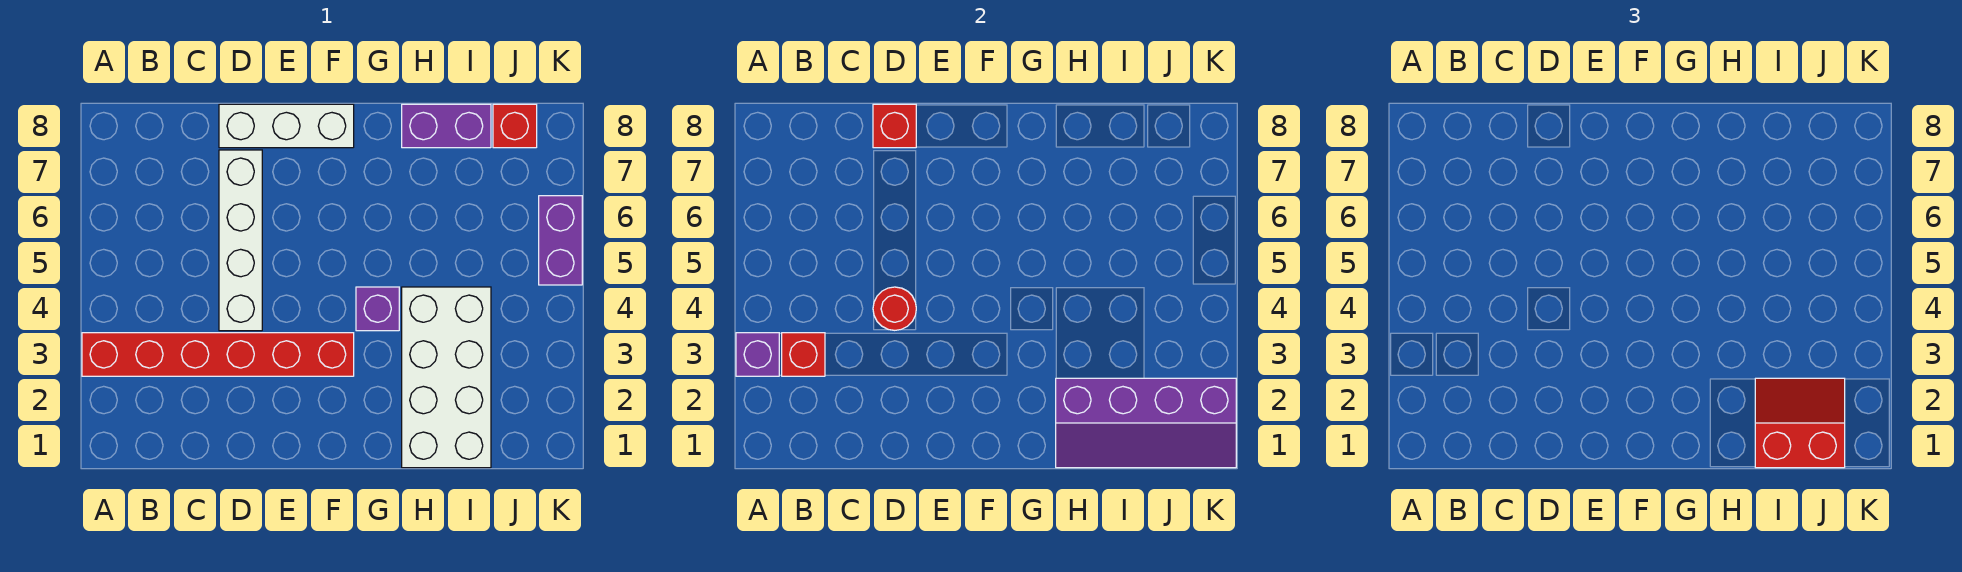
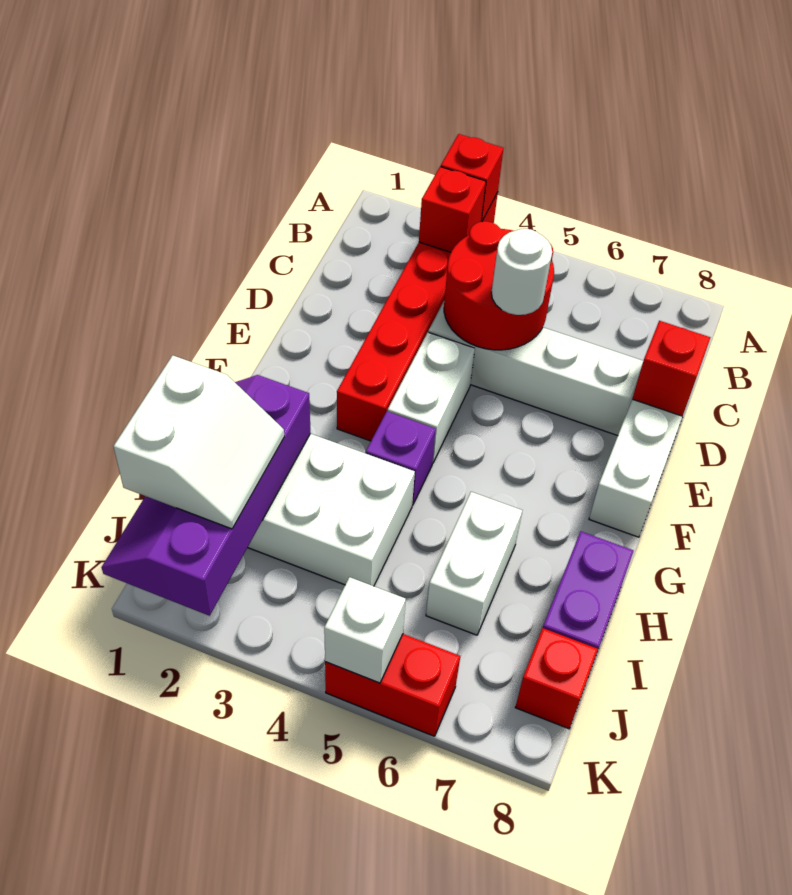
purple brick A3 level 2 -> red brick A3 level 2
red round brick D4 level 2 -> red round brick C4:D5 level 2
none -> white round brick D5 level 3
none -> white brick E4:F4 level 1
none -> white brick H6:I6 level 1
red slope I1:J2 level 3 top 1 -> white slope I1:J2 level 3 top 1
purple brick K5:K6 level 1 -> red brick K5:K6 level 1
none -> white brick K5 level 2

